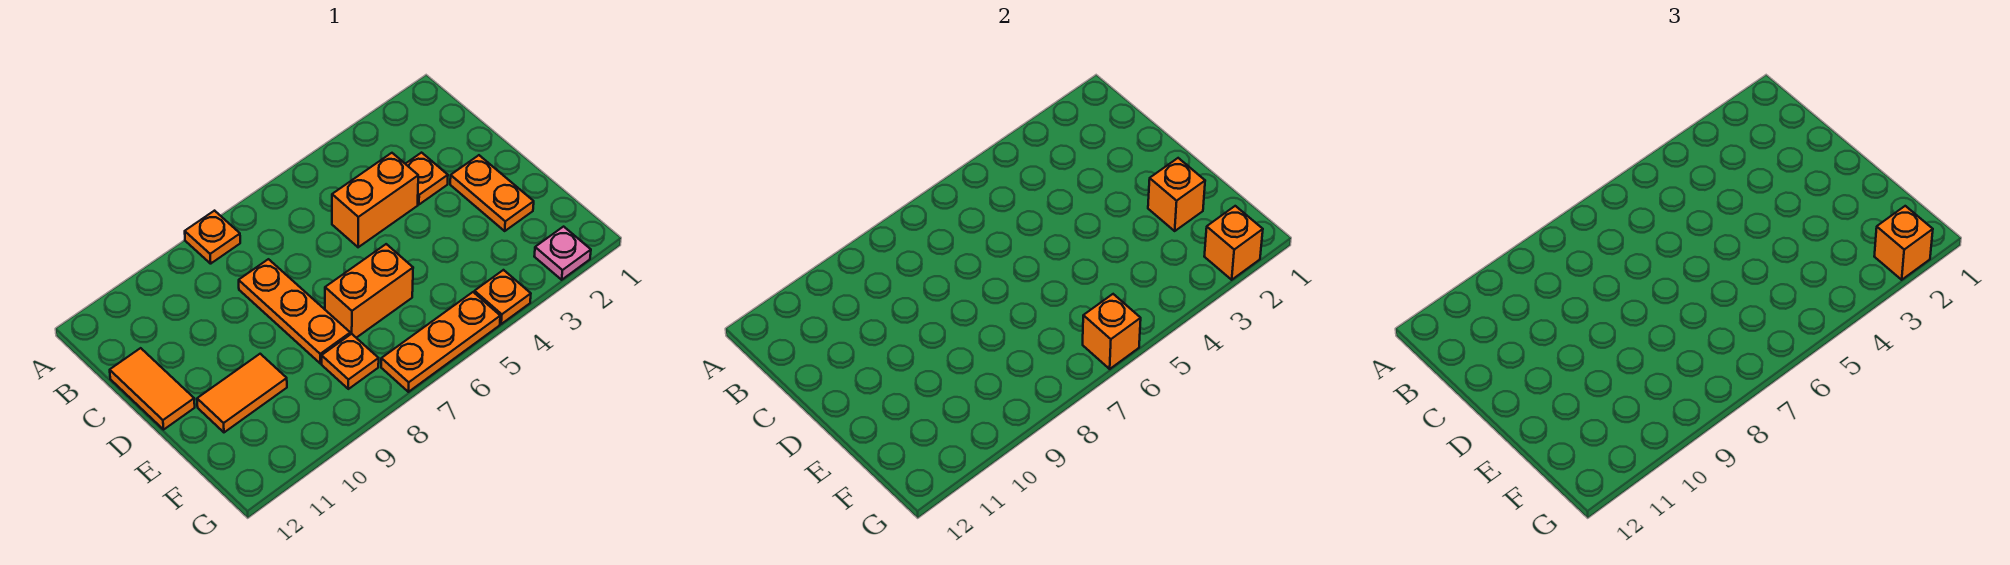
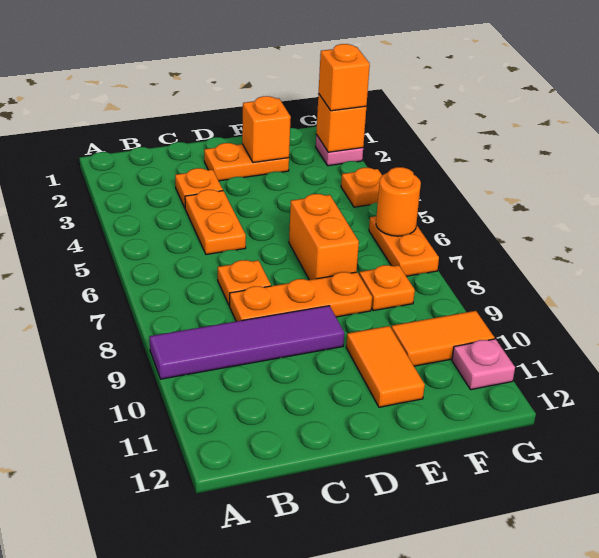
orange plate A8 level 1 -> orange plate C7 level 1
none -> purple tile A9:D9 level 1
orange brick C4:C5 level 1 -> orange plate C4:C5 level 1
orange tile C12:D12 level 1 -> orange tile F10:G10 level 1
orange plate G5:G7 level 1 -> orange plate G6:G7 level 1
orange brick G6 level 2 -> orange round brick G6 level 2
none -> pink plate G11 level 1

